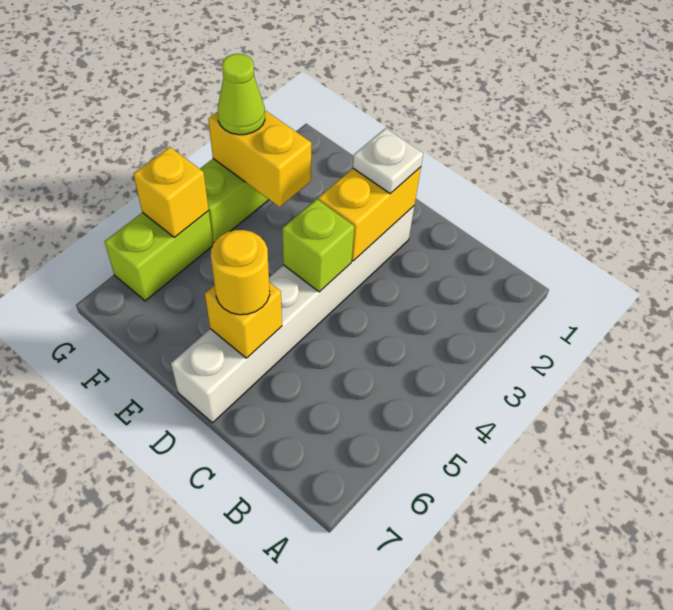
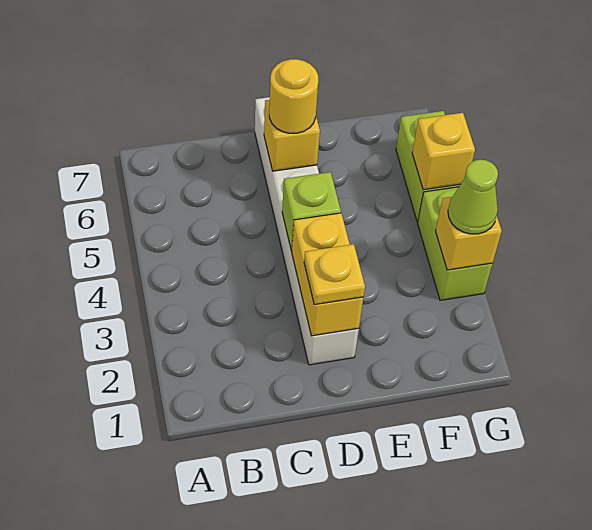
white plate D2 level 3 -> yellow plate D2 level 3
yellow brick F3:G3 level 2 -> yellow brick G3 level 2

